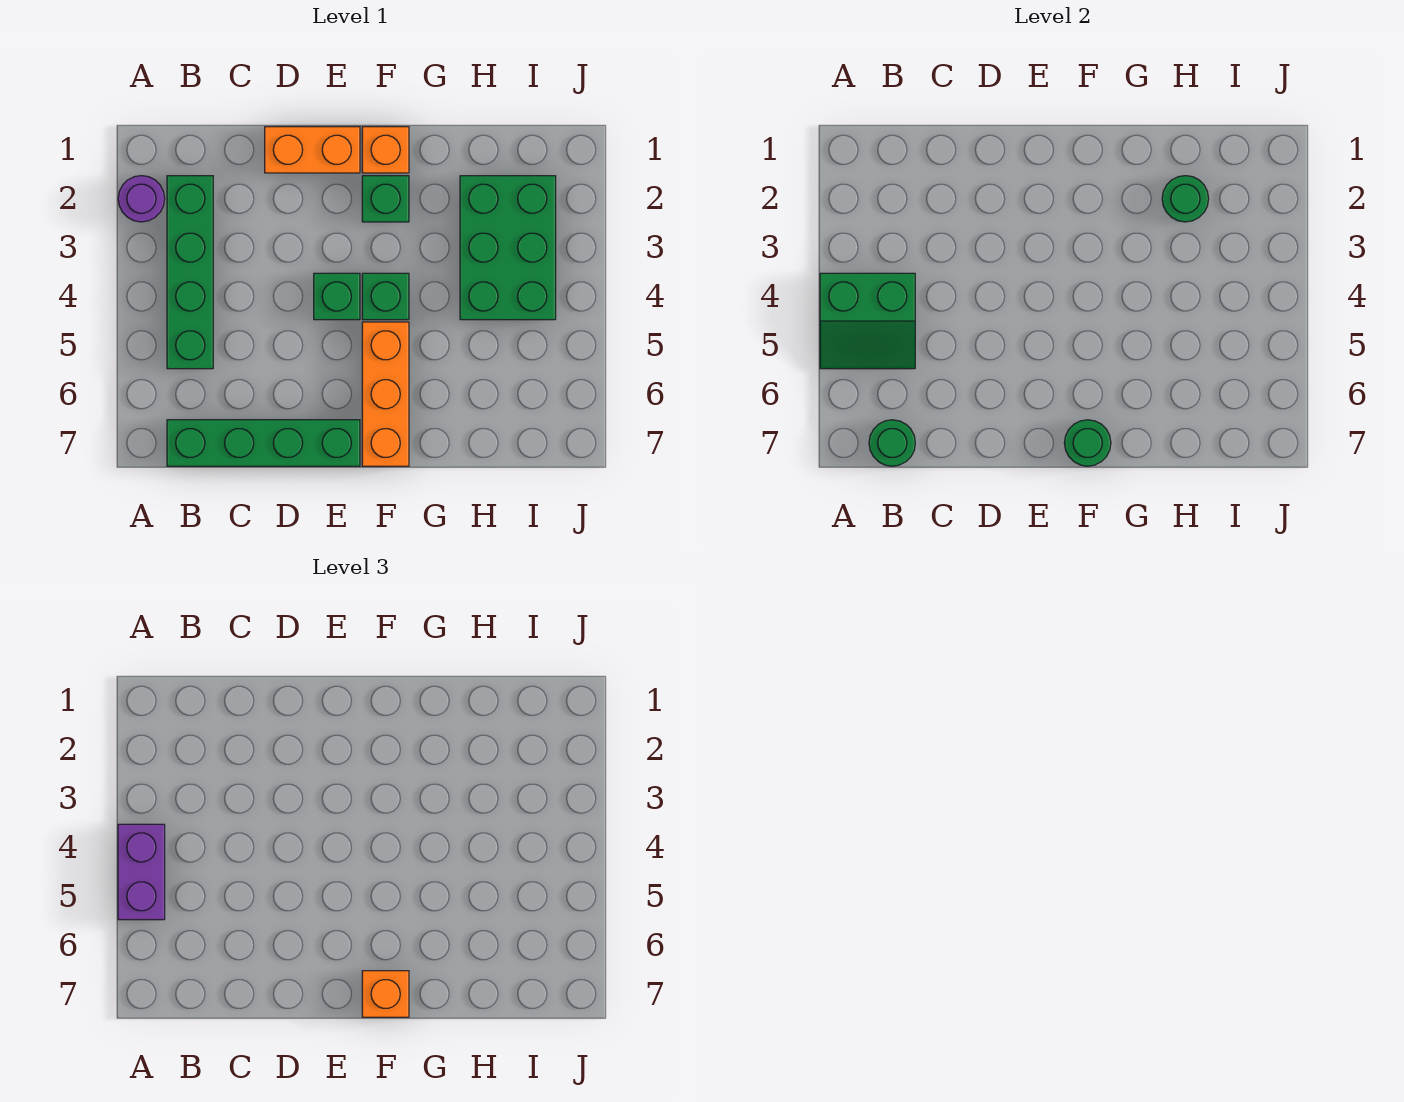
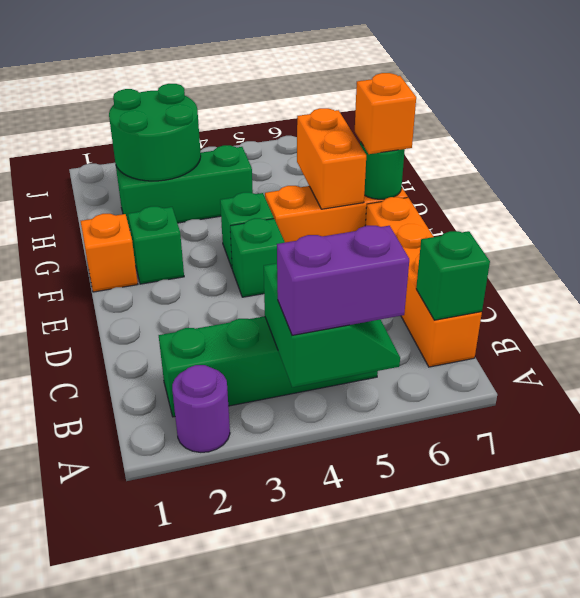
green brick B7:E7 level 1 -> orange brick B7:E7 level 1
green round brick B7 level 2 -> green brick B7 level 2
orange brick D1:E1 level 1 -> orange brick F6:G6 level 2
green brick H2:I4 level 1 -> green brick H2:H4 level 1
green round brick H2 level 2 -> green round brick H2:I3 level 2

